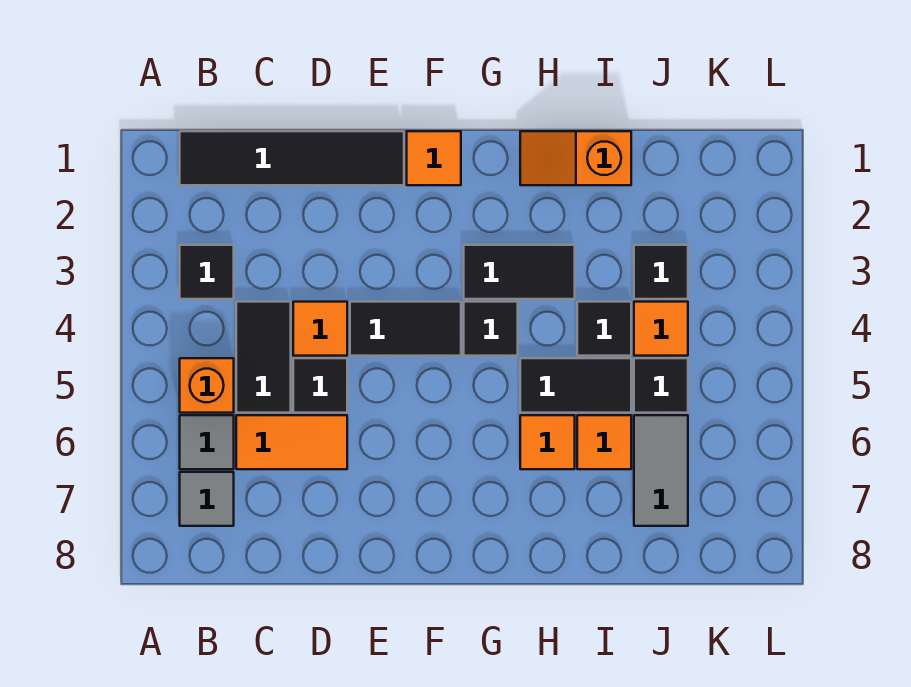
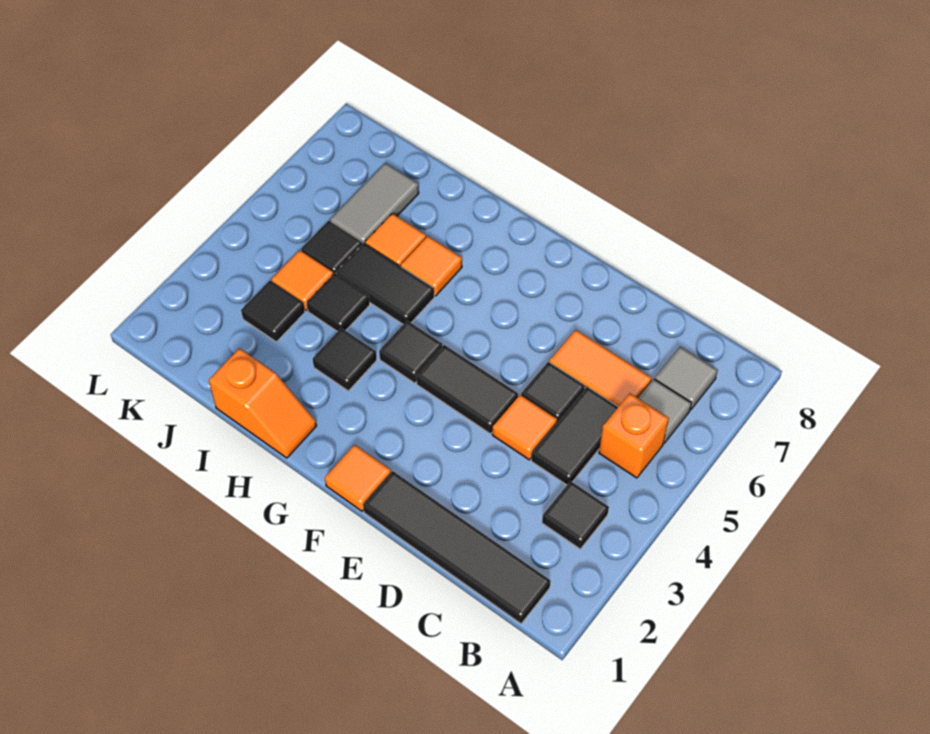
black tile G3:H3 level 1 -> black tile H3 level 1

